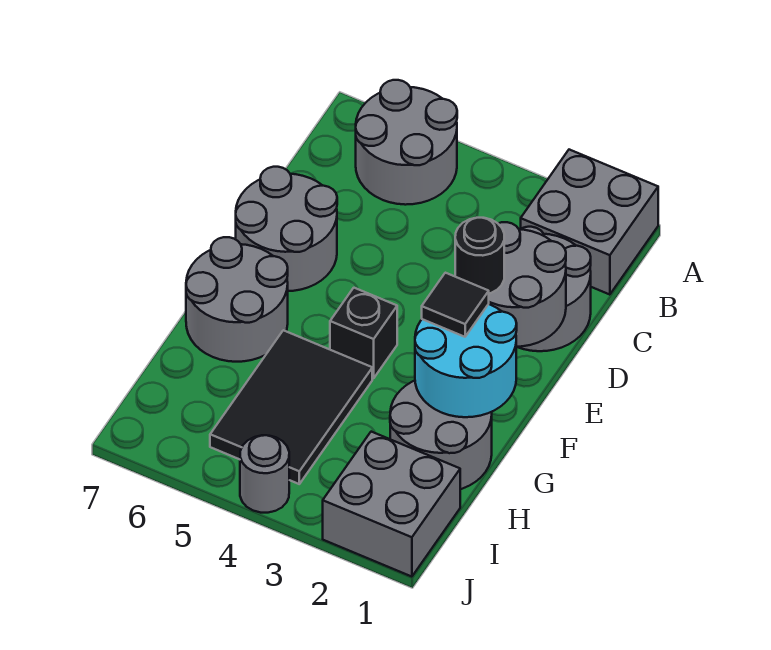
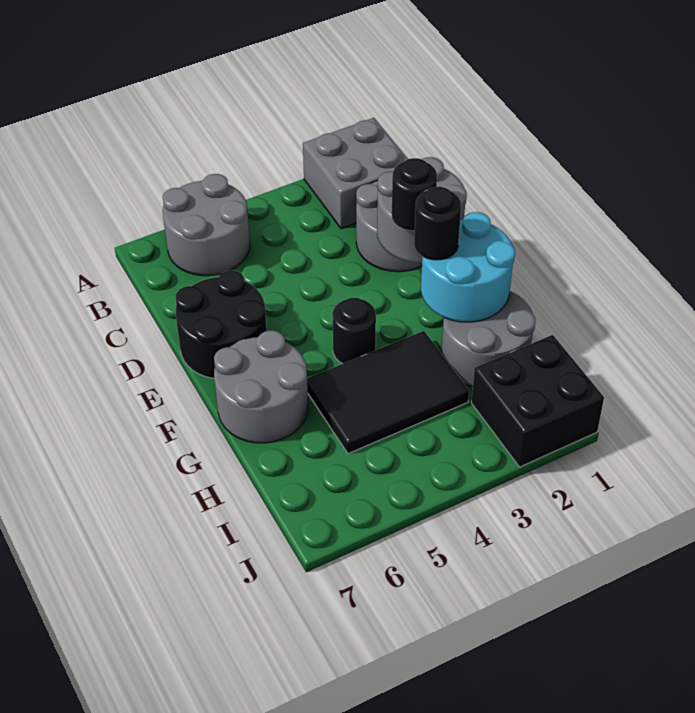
grey round brick D6:E7 level 1 -> black round brick D6:E7 level 1
black tile F2 level 3 -> black round brick F2 level 3
black brick F4 level 1 -> black round brick F4 level 1
black tile G4:I5 level 1 -> black tile G3:H5 level 1
grey brick I1:J2 level 1 -> black brick I1:J2 level 1
grey round brick J4 level 1 -> none

